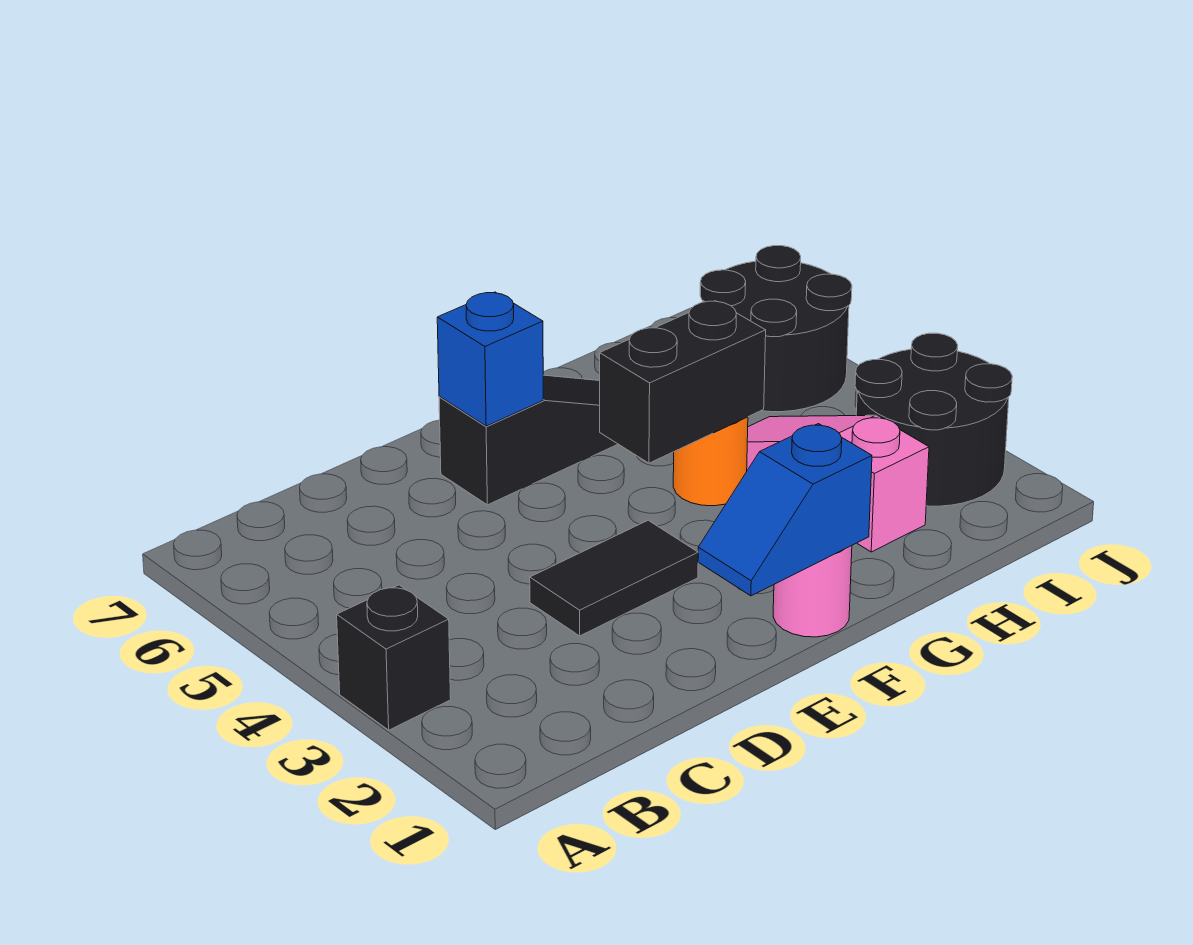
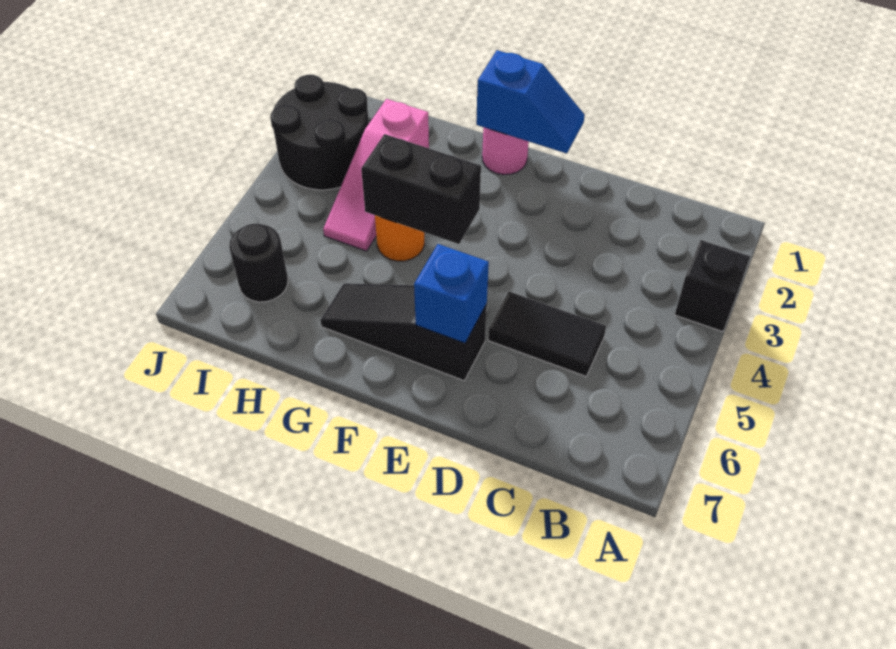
black tile D3:E3 level 1 -> black tile C5:D5 level 1
black round brick I5:J6 level 1 -> black round brick I6 level 1

